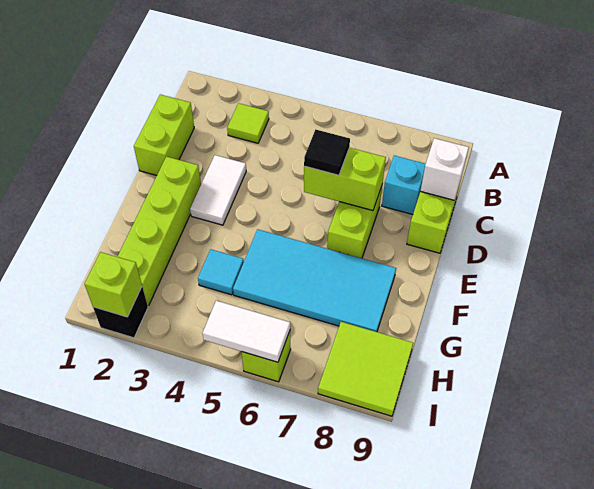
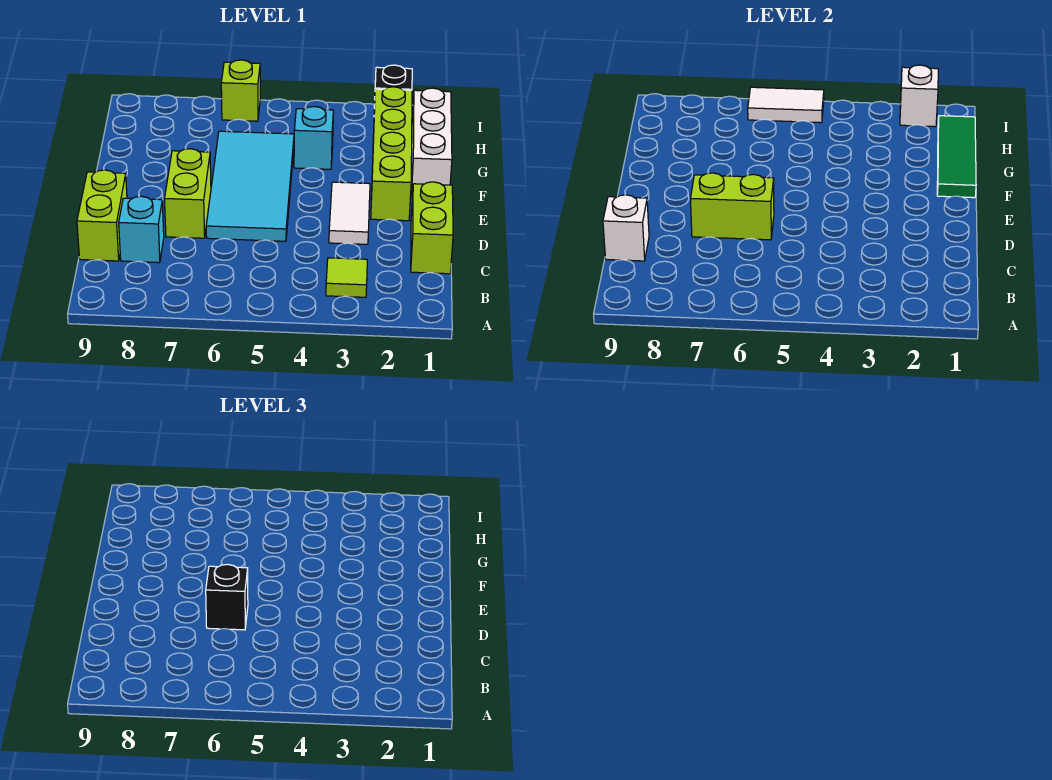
black tile D6 level 3 -> black brick D6 level 3
none -> white brick F1:H1 level 1
none -> green tile F1:H1 level 2
cyan tile F5:G8 level 1 -> cyan tile D5:G6 level 1
cyan tile G4 level 1 -> cyan brick G4 level 1
lime tile H8:I9 level 1 -> none
lime brick I2 level 2 -> white brick I2 level 2

